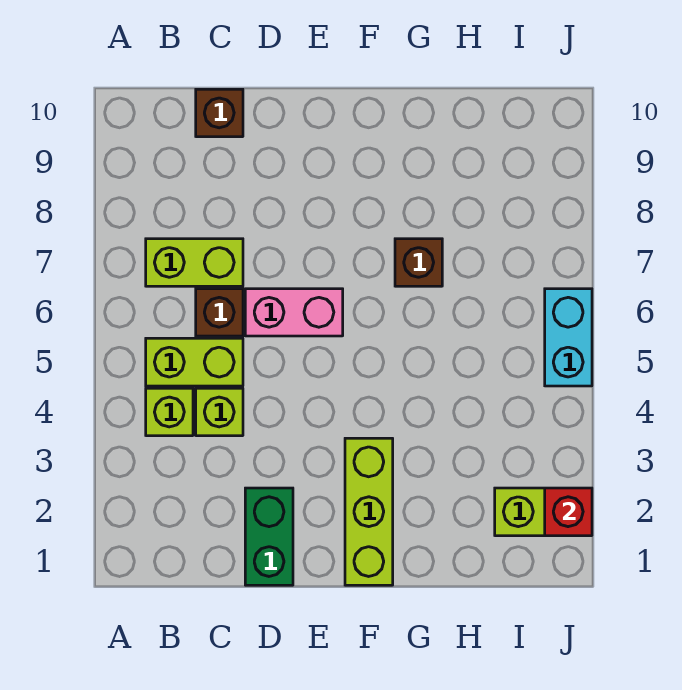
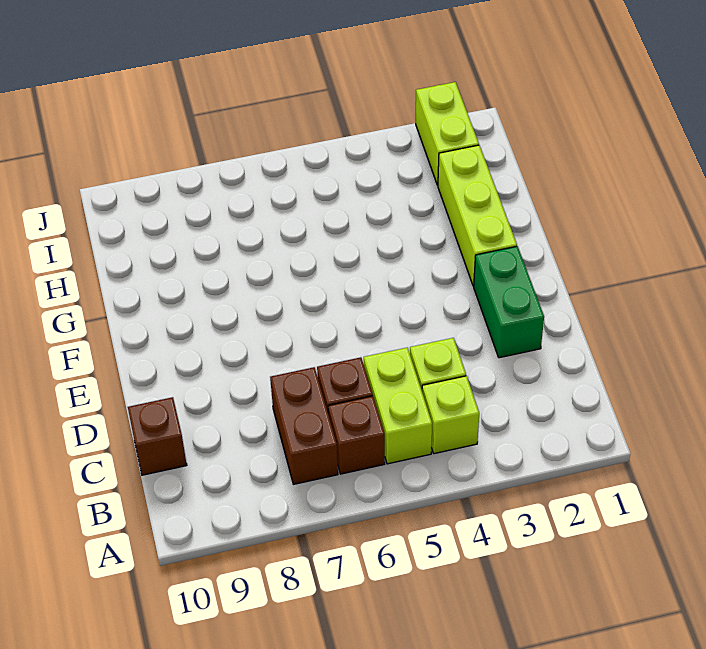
lime brick B7:C7 level 1 -> brown brick B7:C7 level 1
green brick D1:D2 level 1 -> green brick D2:E2 level 1
pink brick D6:E6 level 1 -> none
lime brick F1:F3 level 1 -> lime brick F2:H2 level 1
brown brick G7 level 1 -> brown brick B6 level 1
red brick J2 level 2 -> none
cyan brick J5:J6 level 1 -> none

